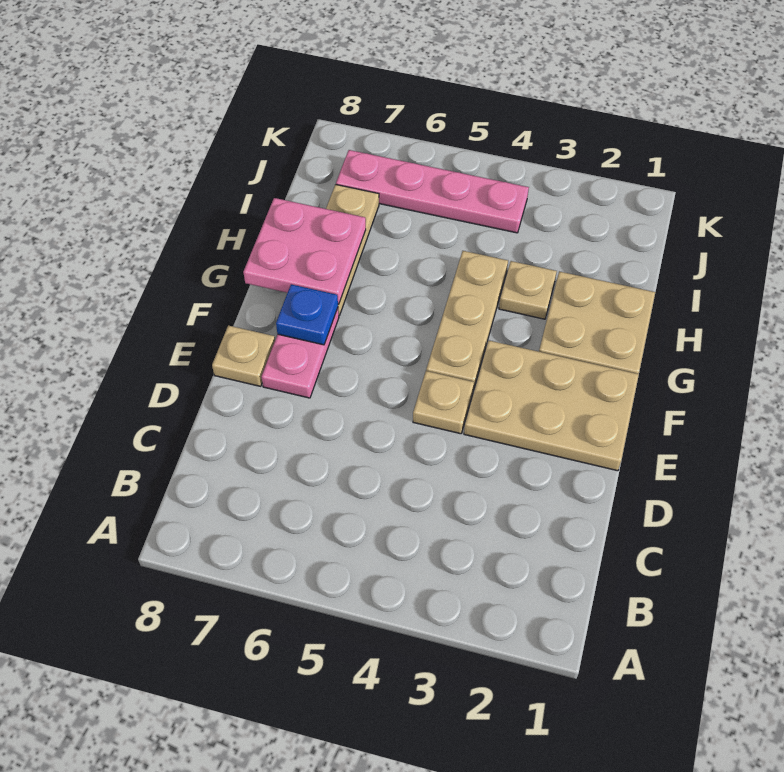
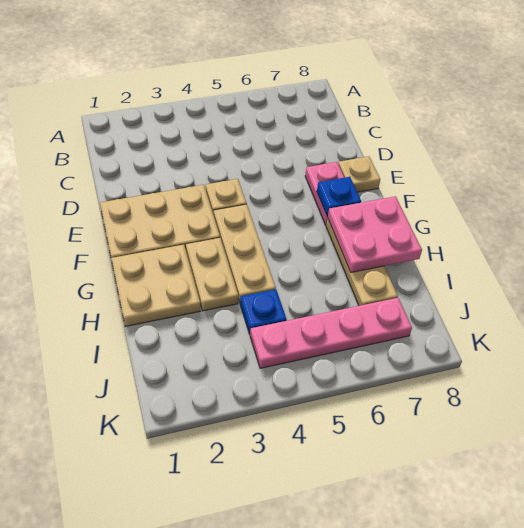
tan plate H3 level 1 -> tan plate G3:H3 level 1
none -> blue plate I4 level 1

